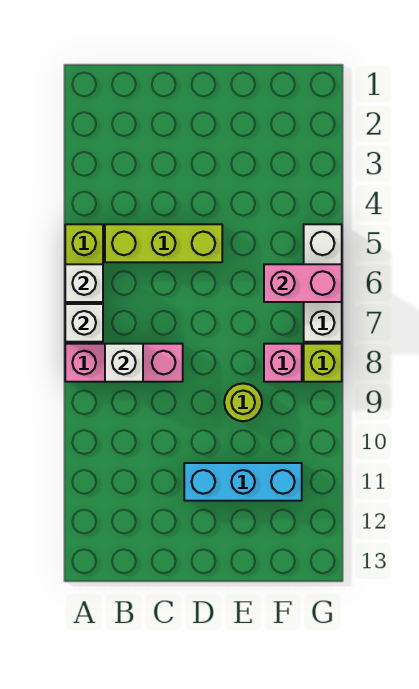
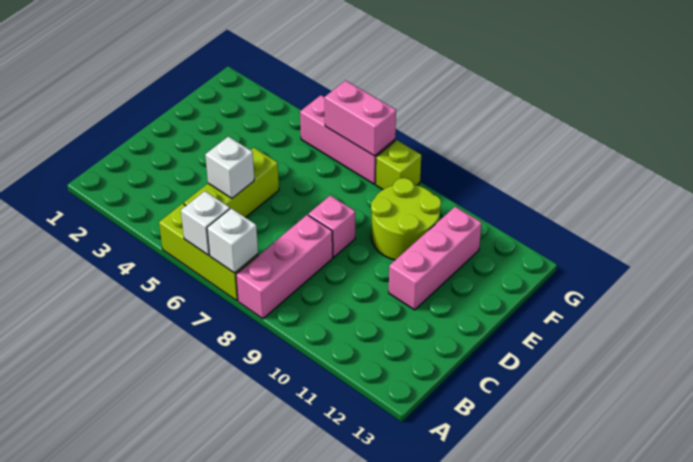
white brick B8 level 2 -> white brick C5 level 2
cyan brick D11:F11 level 1 -> pink brick D11:F11 level 1
lime round brick E9 level 1 -> lime round brick E9:F10 level 1
pink brick F6:G6 level 2 -> pink brick G6:G7 level 2
pink brick F8 level 1 -> pink brick D8 level 1
white brick G5:G7 level 1 -> pink brick G5:G7 level 1

